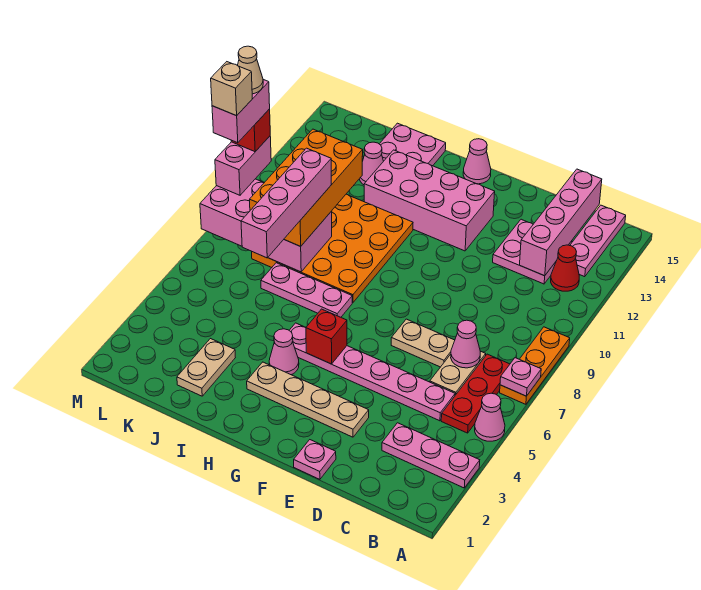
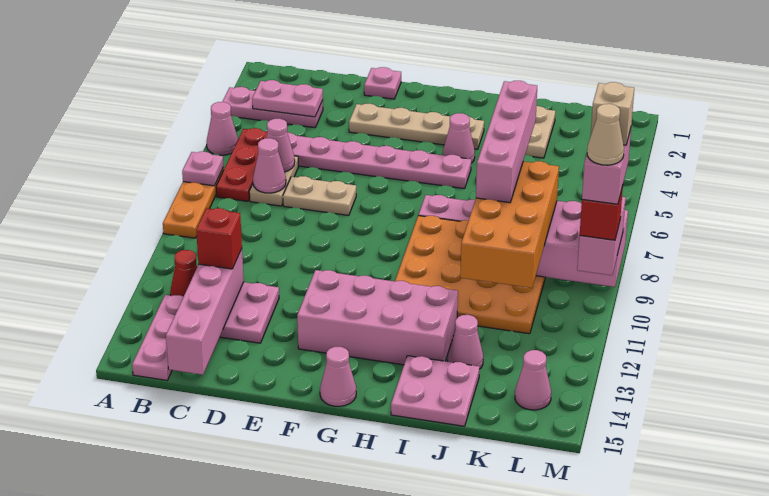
none -> pink plate B3:C3 level 2
none -> pink cone C6 level 2
red brick G5 level 2 -> red brick C12 level 3
none -> pink cone L14 level 1

